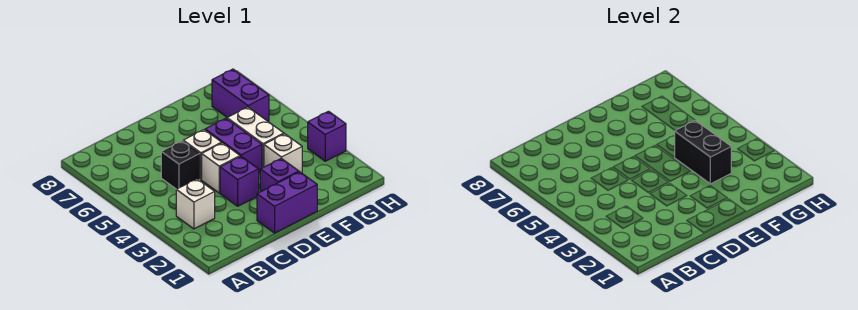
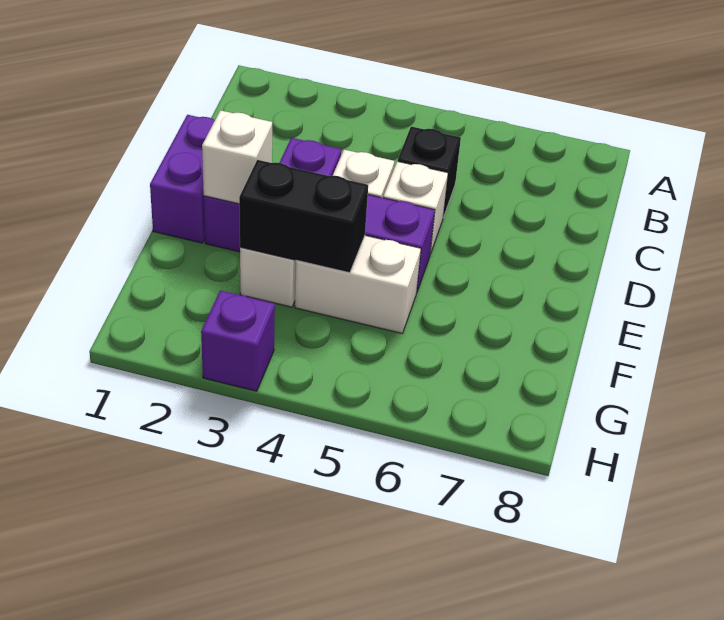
white brick B3 level 1 -> white brick E2 level 2
purple brick G6:G7 level 1 -> none

